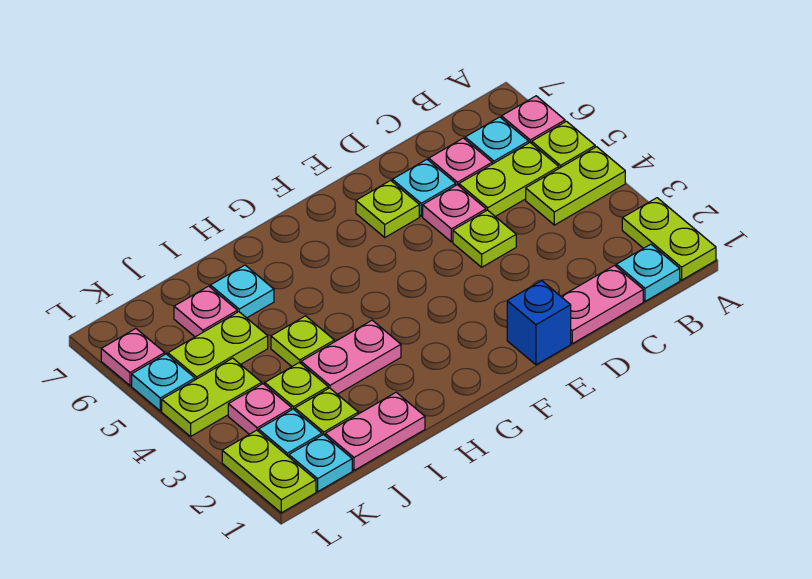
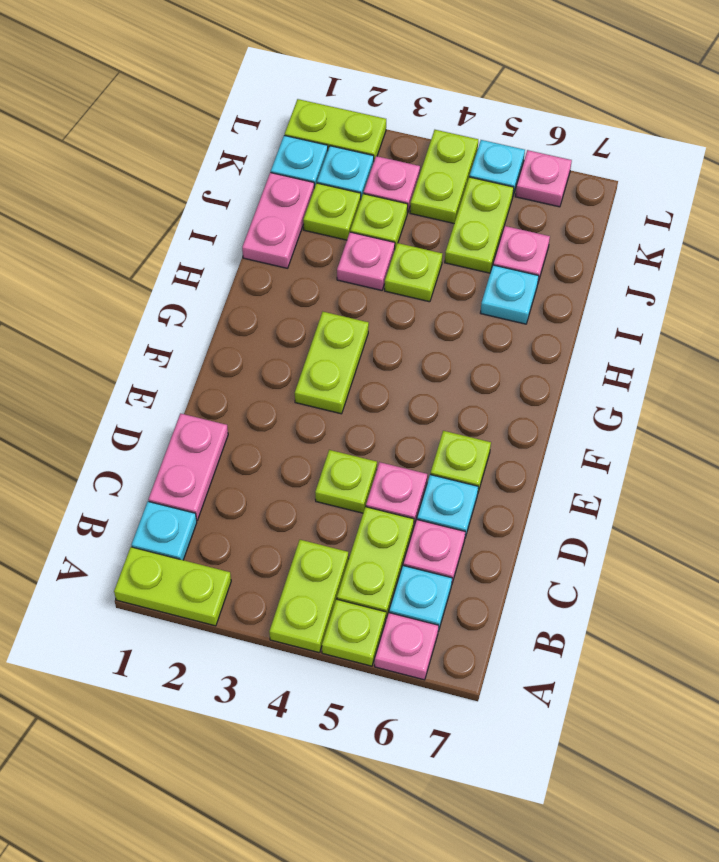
blue brick E1 level 1 -> none
none -> lime plate F3:G3 level 1
pink plate H3:I3 level 1 -> pink plate I3 level 1

